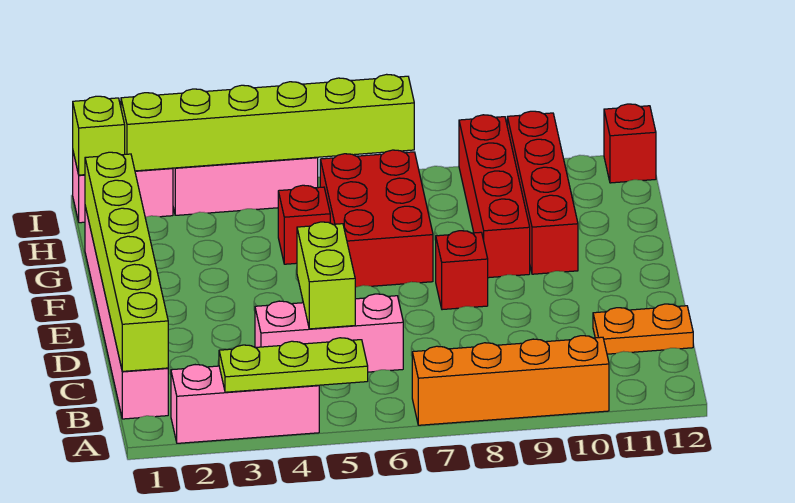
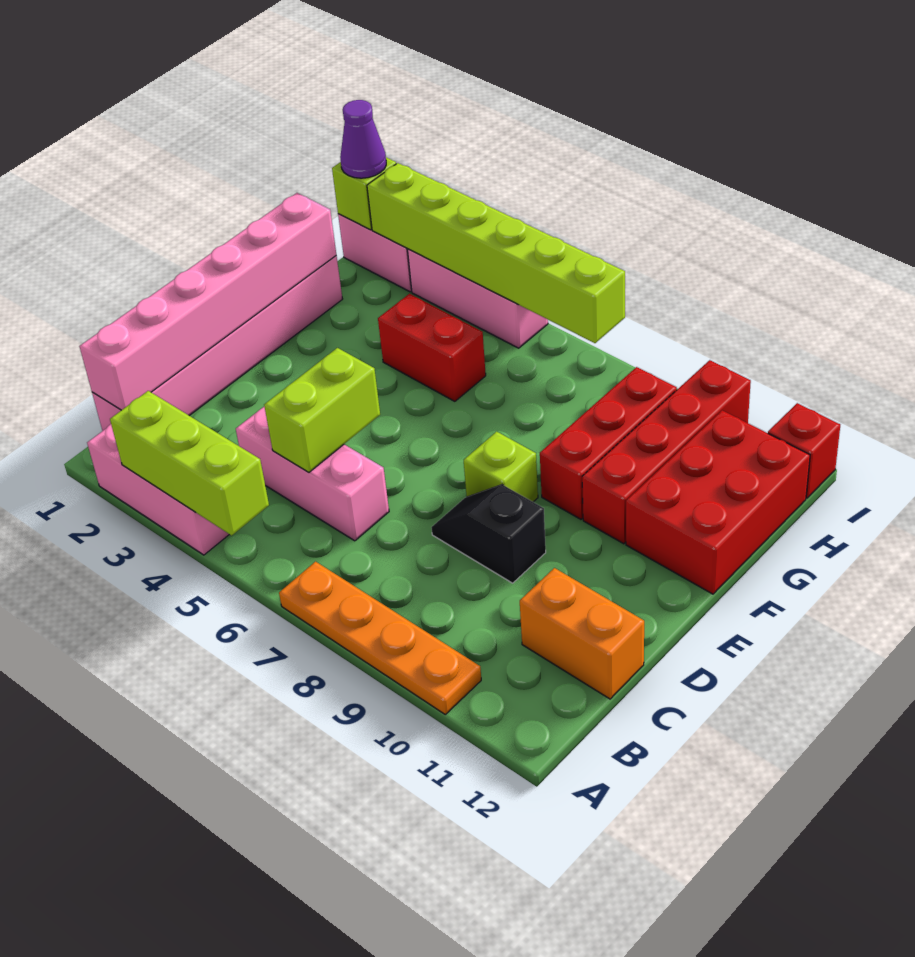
lime plate A3:A5 level 2 -> lime brick A3:A5 level 2
orange brick A7:A10 level 1 -> orange plate A7:A10 level 1
lime brick B1:G1 level 2 -> pink brick B1:G1 level 2
orange plate C11:C12 level 1 -> orange brick C11:C12 level 1
none -> black slope D8:D9 level 1 top 9
red brick E8 level 1 -> lime brick E8 level 1
red brick F6:H7 level 1 -> red brick F11:H12 level 1
red brick F9:I9 level 1 -> red brick F9:H9 level 1
red brick G5 level 1 -> red brick G4:G5 level 1
none -> purple cone I1 level 3

